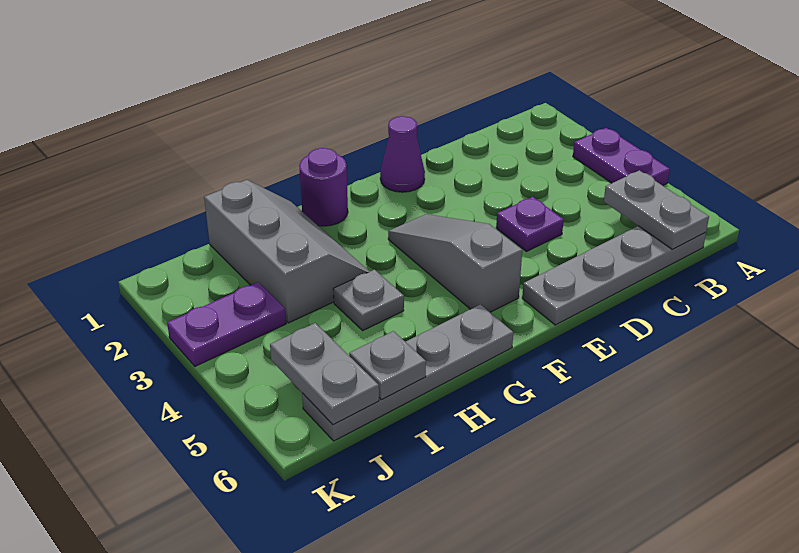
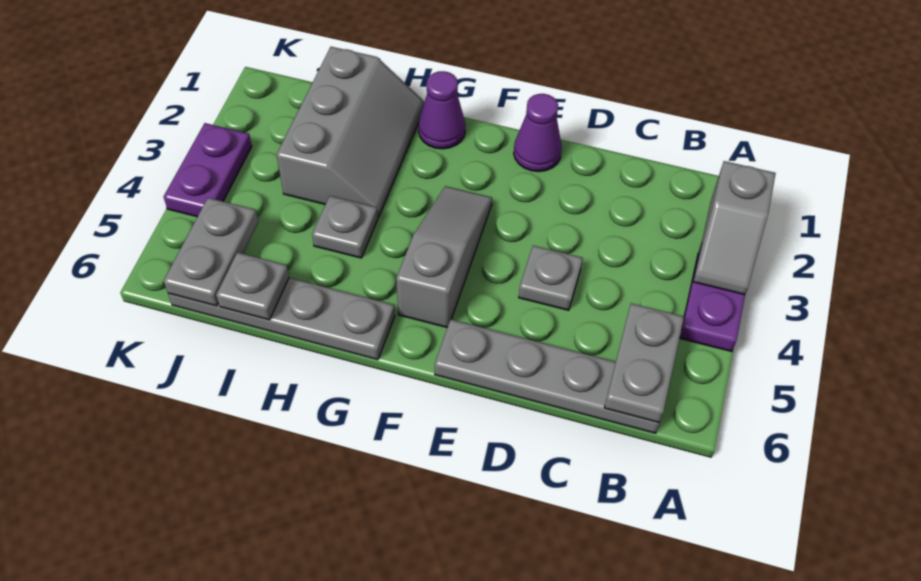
none -> grey slope A2:A3 level 2 top 2
purple plate D4 level 1 -> grey plate D4 level 1
purple round brick G1 level 1 -> purple cone G1 level 1
purple plate J3:K3 level 1 -> purple plate K3:K4 level 1

